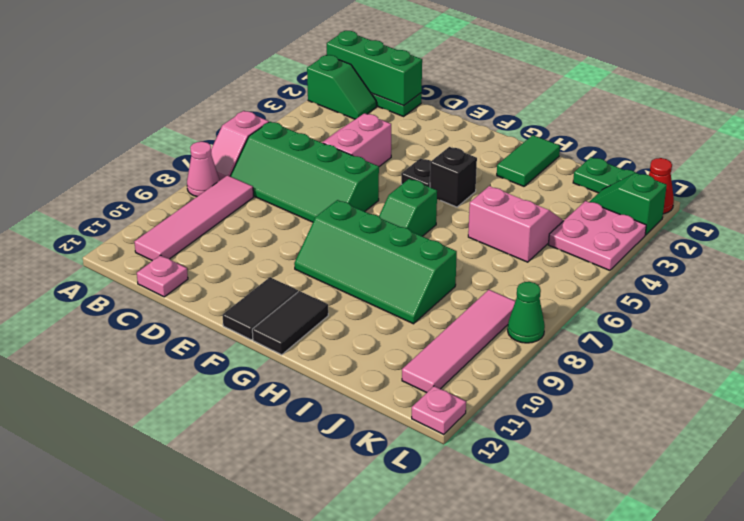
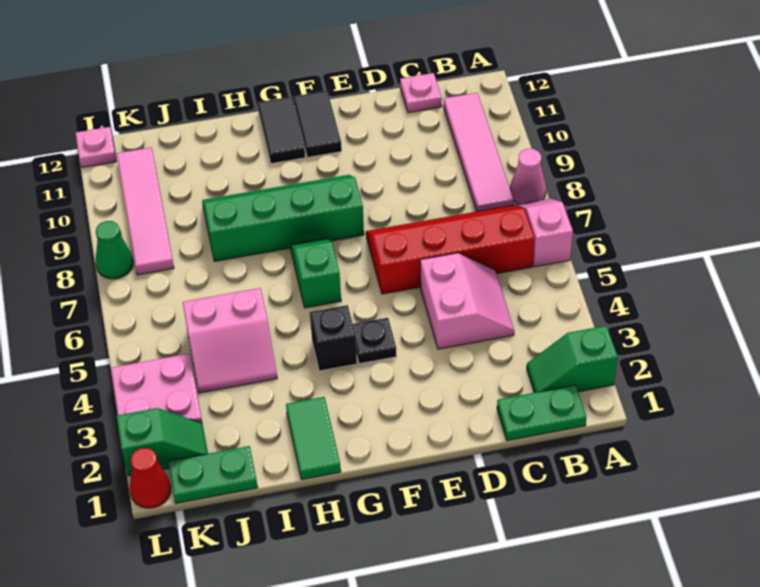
green brick A1:C1 level 2 -> none
green slope B6:E7 level 1 top 6 -> red slope B6:E7 level 1 top 6

